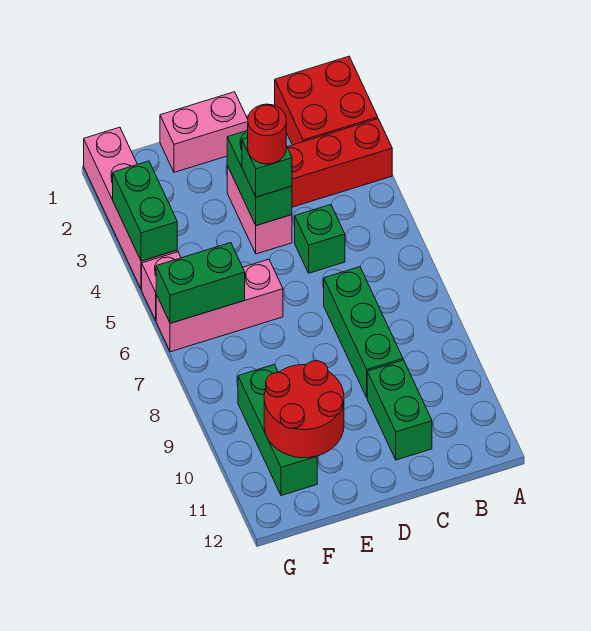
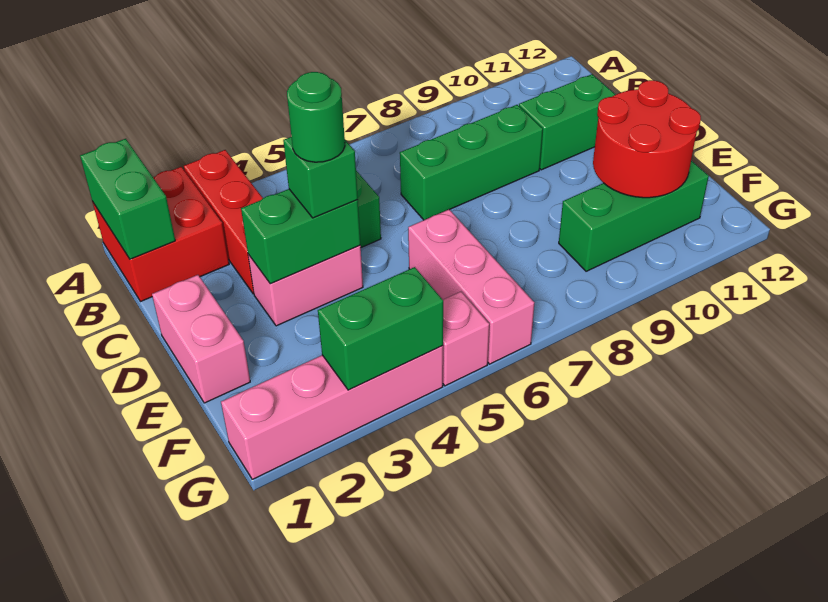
red round brick D4 level 4 -> green round brick D4 level 4
green brick F6:G6 level 2 -> green brick A1:B1 level 2

